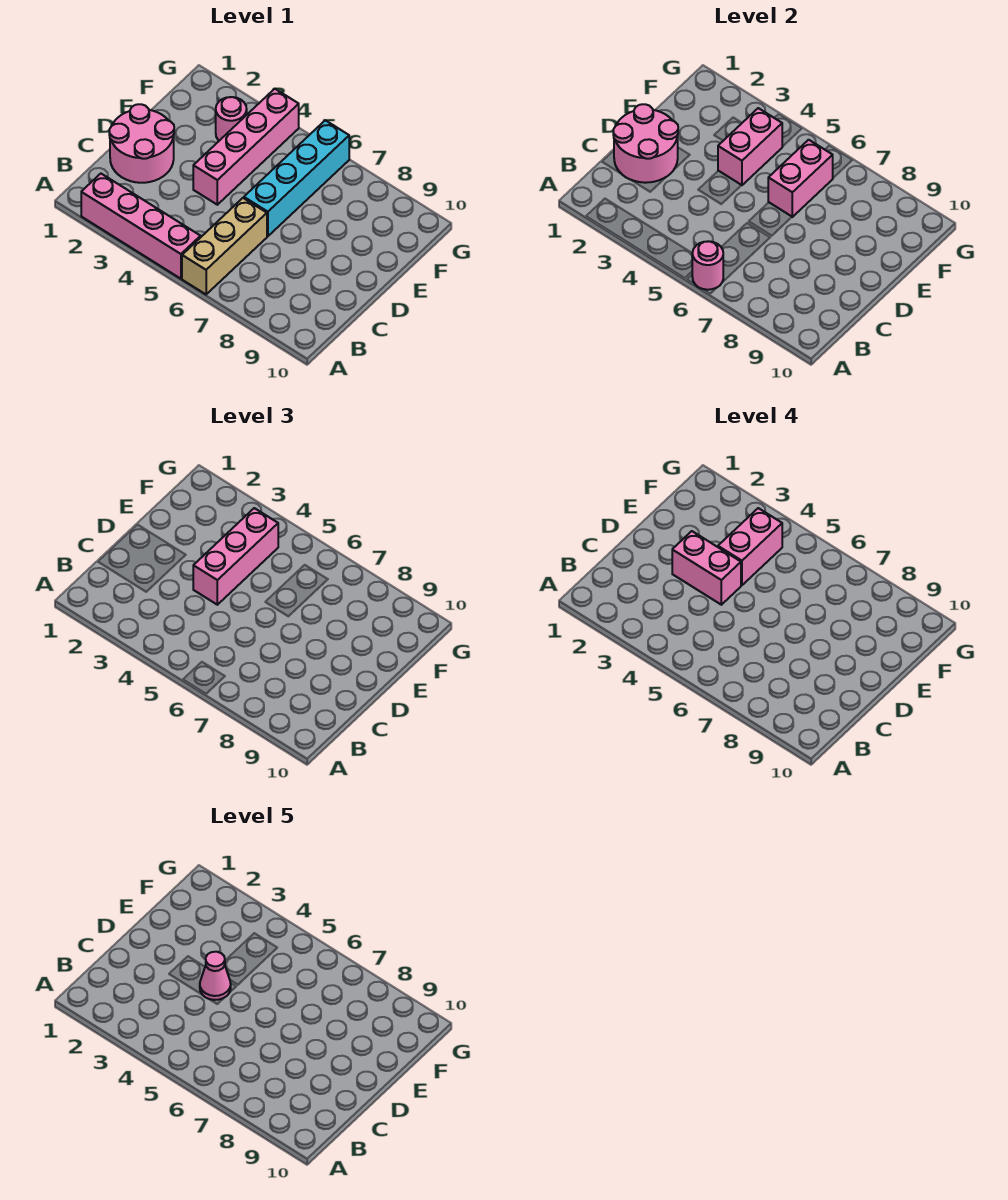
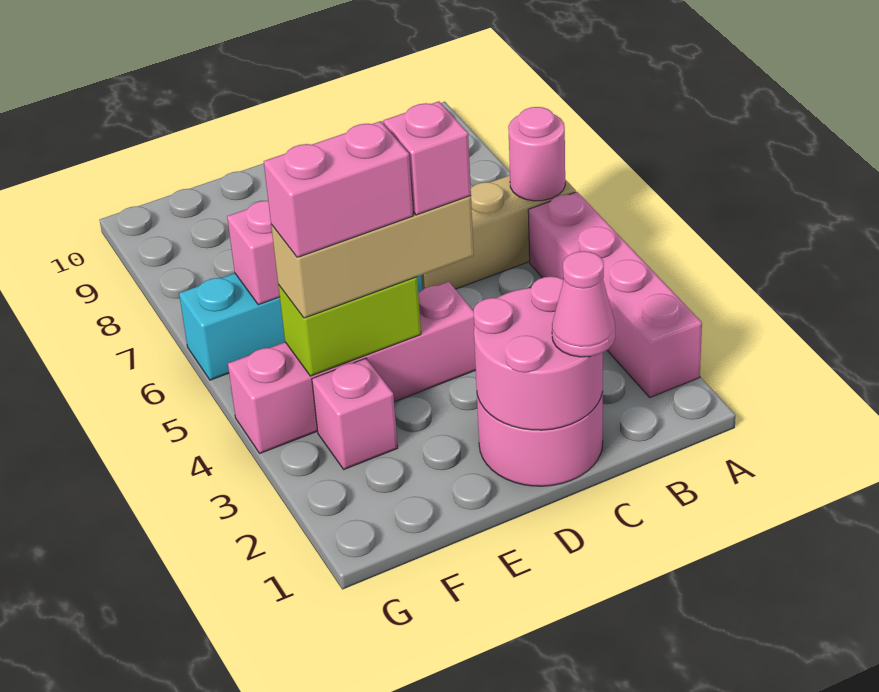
pink brick D3:D4 level 4 -> pink brick D4 level 4
pink brick D4:F4 level 3 -> tan brick D4:F4 level 3
pink cone D4 level 5 -> pink cone C1 level 3
pink brick E4:F4 level 2 -> lime brick E4:F4 level 2
pink round brick F3 level 1 -> pink brick F3 level 1

